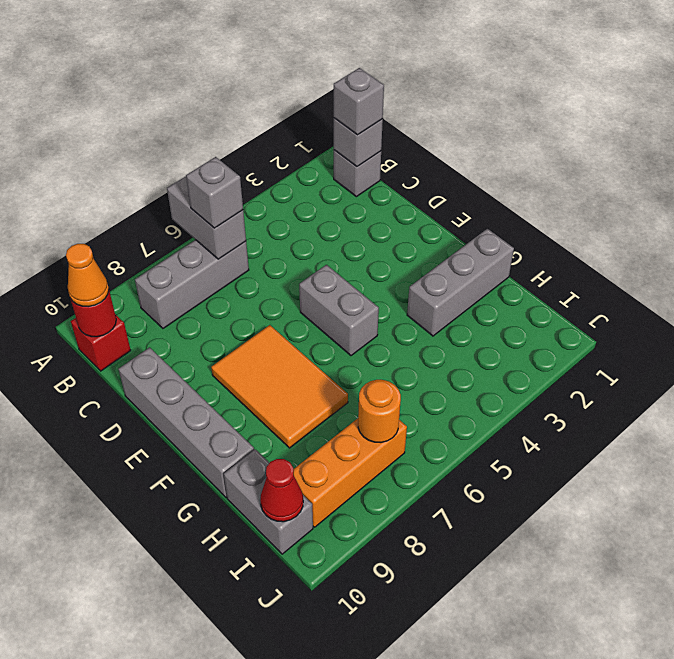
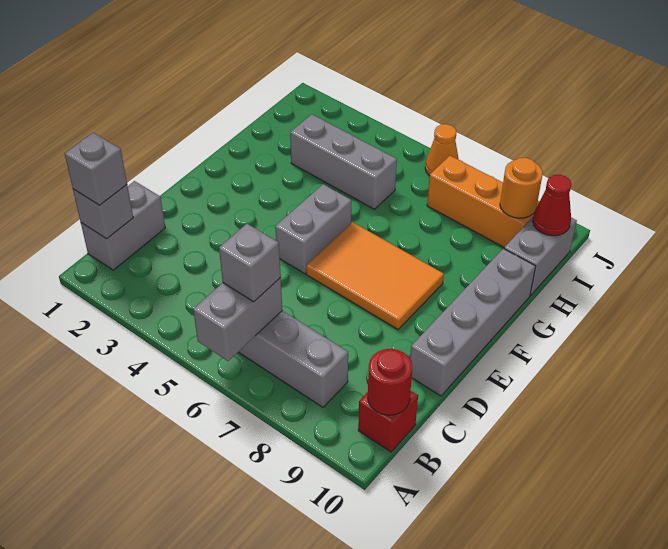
grey brick B1 level 1 -> grey brick B1:C1 level 1
orange cone B10 level 3 -> orange cone J6 level 1
orange tile E7:G8 level 1 -> orange tile E6:F8 level 1
grey brick G1:G3 level 1 -> grey brick H3:H5 level 1
orange round brick I7 level 2 -> orange round brick I9 level 2

